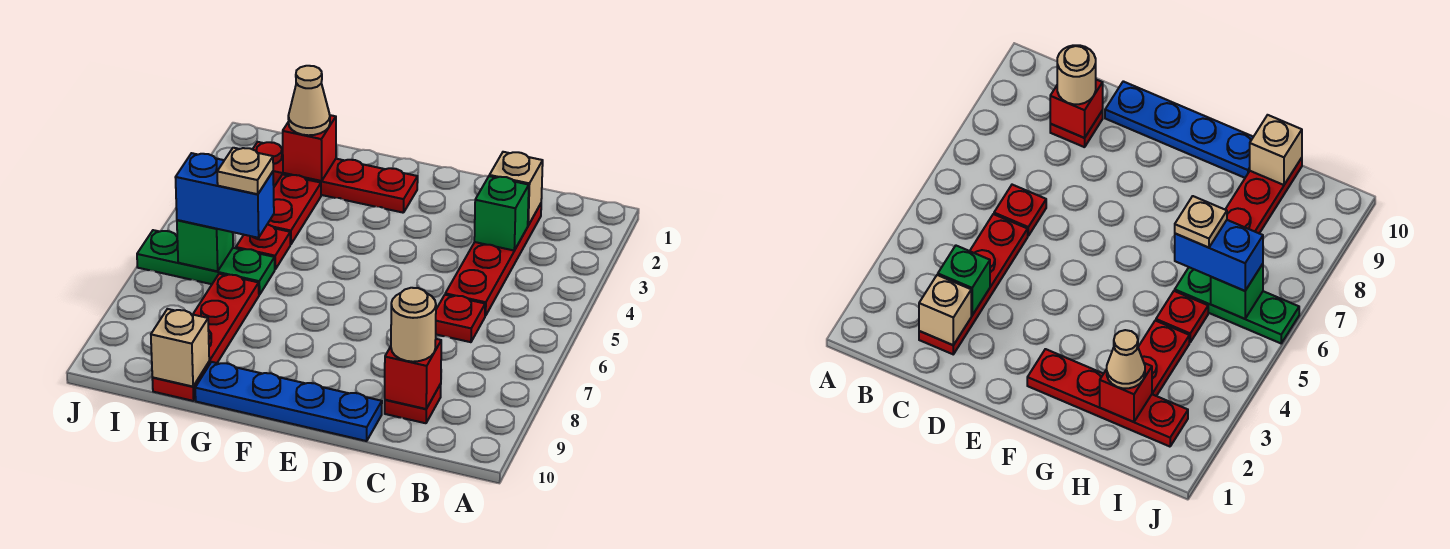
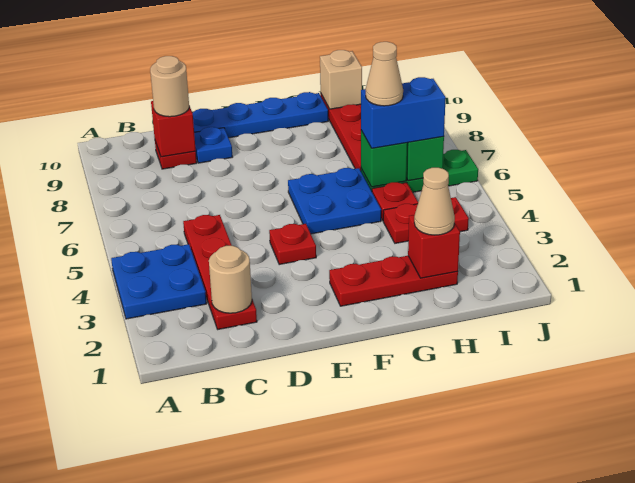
none -> blue plate A3:B4 level 1
tan brick C2 level 2 -> tan round brick C2 level 2
green brick C3 level 2 -> green brick H6 level 2
red plate C6 level 1 -> red plate E4 level 1
none -> blue plate D9 level 1
red plate F2:I2 level 1 -> red plate F2:H2 level 1
none -> blue plate F5:G6 level 1
red plate H3:H4 level 1 -> red plate H4:I4 level 1
tan plate H6 level 4 -> tan cone H6 level 4

